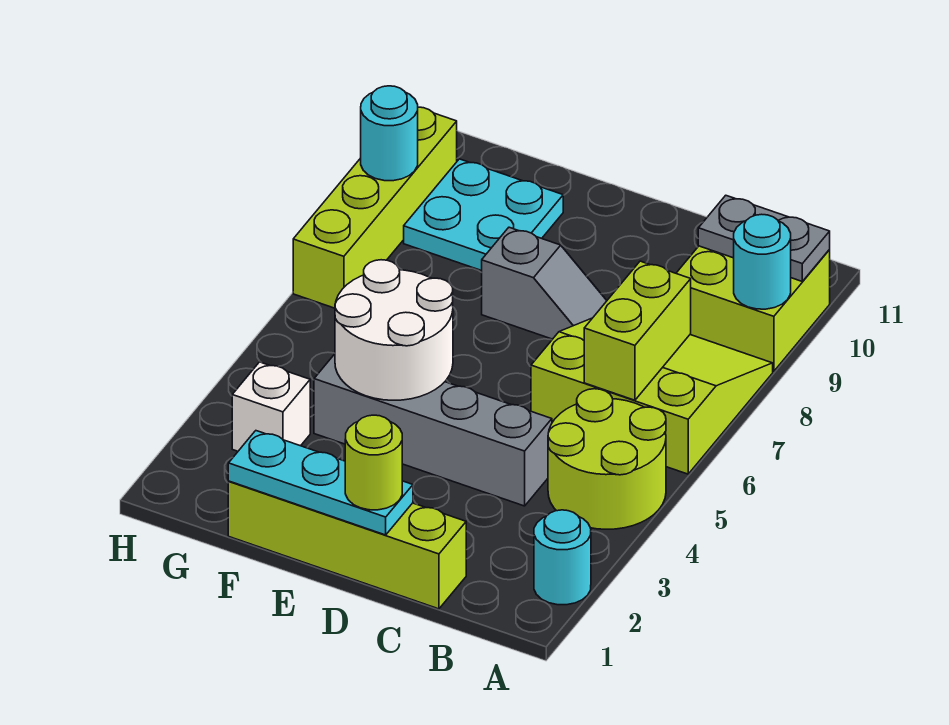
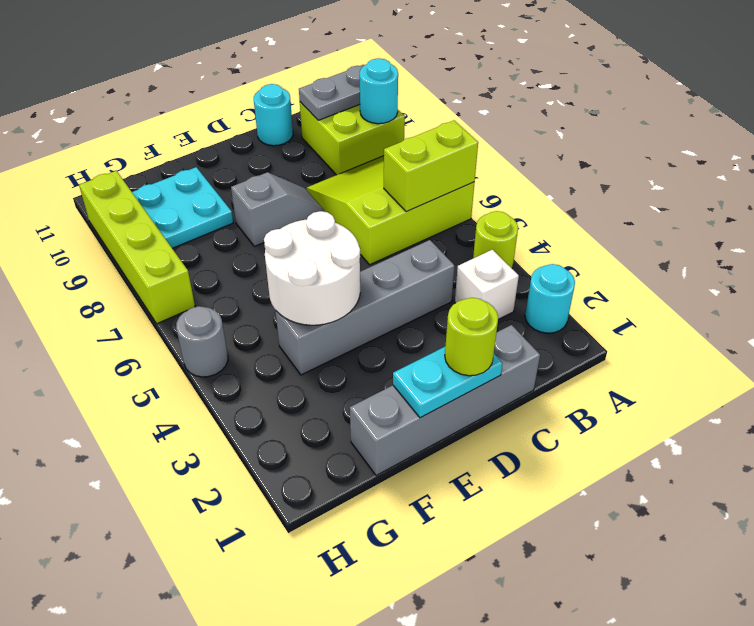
lime round brick A4:B5 level 1 -> lime round brick A4 level 1
lime brick B6:B7 level 2 -> lime brick A6:B6 level 2
lime brick C1:F1 level 1 -> grey brick C1:F1 level 1
cyan plate D1:F1 level 2 -> cyan plate D1:E1 level 2
white brick G3 level 1 -> white brick B3 level 1
none -> grey round brick H5 level 1
cyan round brick H9 level 2 -> cyan round brick C11 level 1

